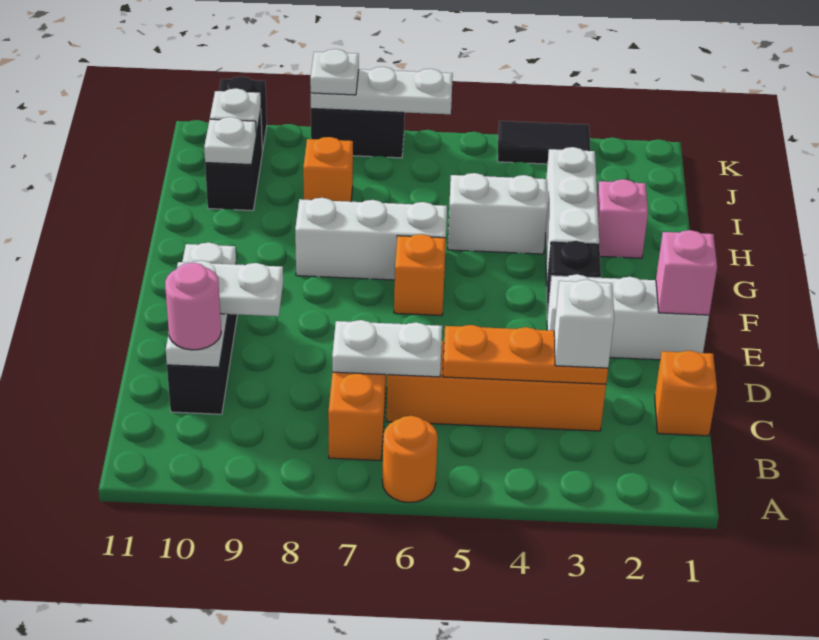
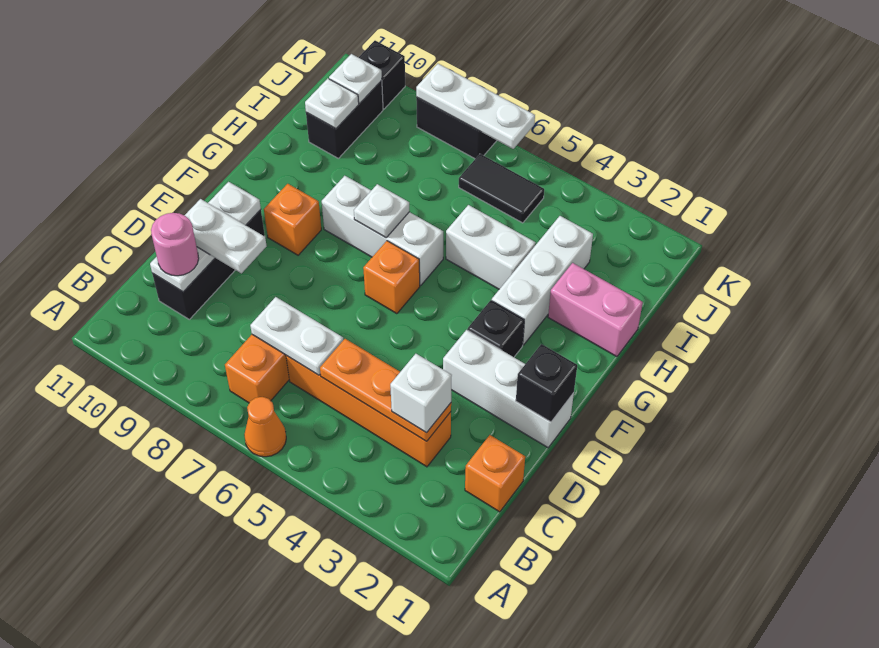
orange round brick A6 level 1 -> orange cone A6 level 1
pink brick E1 level 2 -> black brick E1 level 2
pink brick H2 level 1 -> pink brick H1:H2 level 1
orange brick I8 level 1 -> orange brick F9 level 1
black tile K3:K4 level 1 -> black tile J5:J6 level 1
white plate K8 level 3 -> white plate G7 level 2

